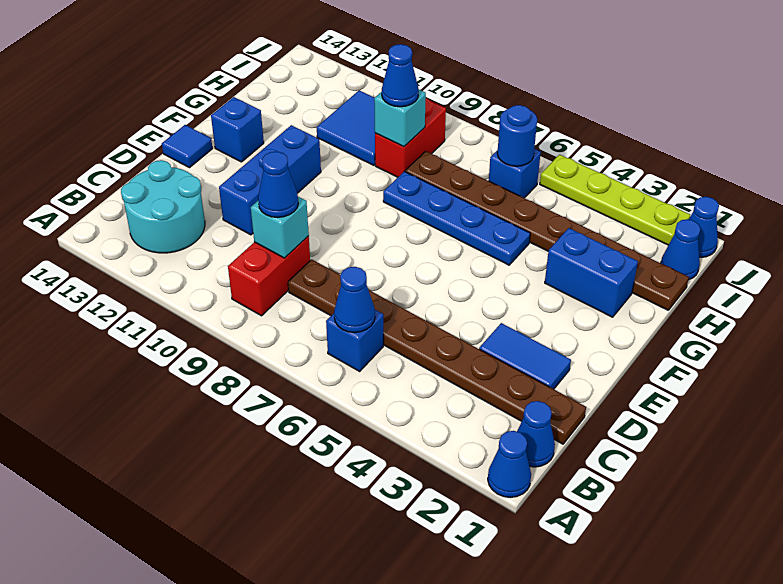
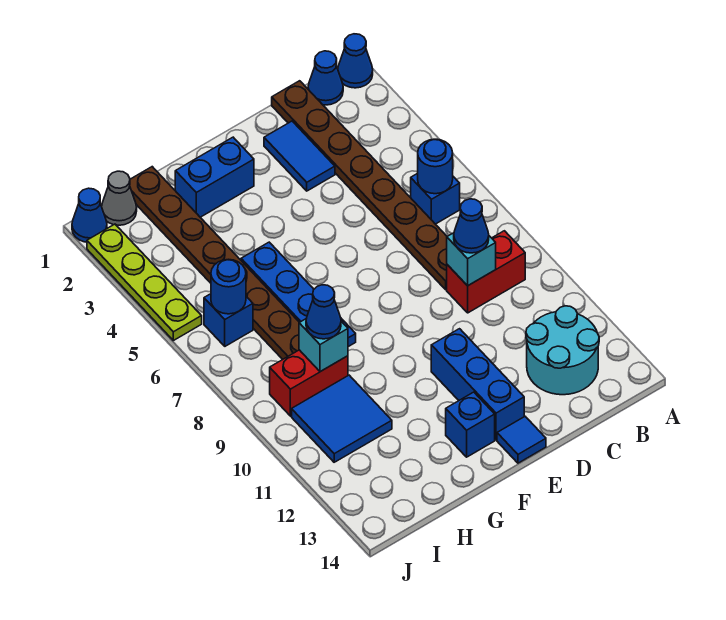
blue cone B6 level 2 -> blue round brick B6 level 2
blue brick D11:F11 level 1 -> blue brick E11:E13 level 1
blue brick G2:G3 level 1 -> blue brick F2:G2 level 1
blue cone I1 level 1 -> grey cone I1 level 1

